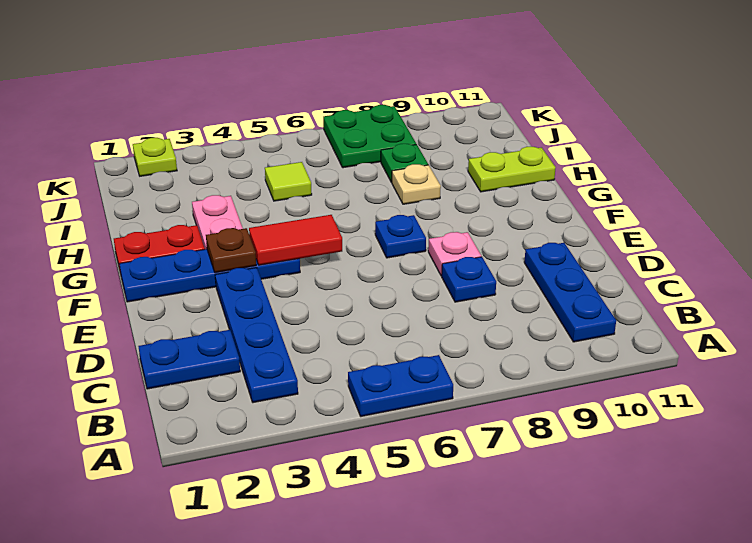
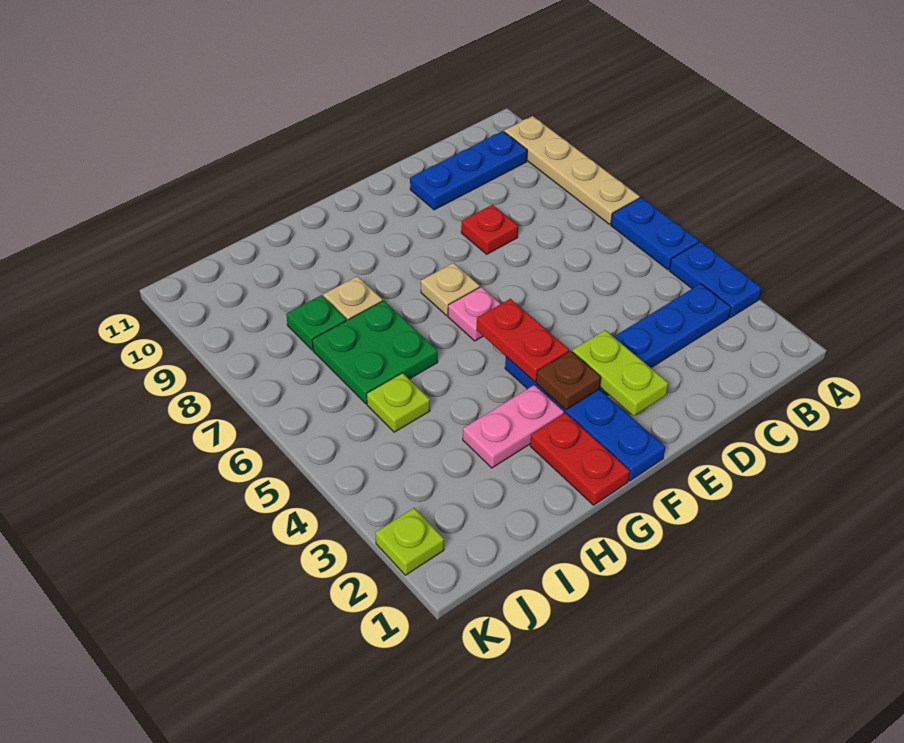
none -> tan plate A7:A10 level 1
blue plate C1:C2 level 1 -> blue plate A3:A4 level 1
blue plate D8 level 1 -> red plate D8 level 1
pink plate E8 level 1 -> pink plate F6 level 1
red tile F4:F5 level 2 -> red plate F4:F5 level 2
blue plate F7 level 1 -> tan plate F7 level 1
lime plate H10:H11 level 1 -> lime plate E2:E3 level 2
lime tile I5 level 1 -> lime plate I5 level 1
green plate J7:K8 level 1 -> green plate H6:I7 level 1

